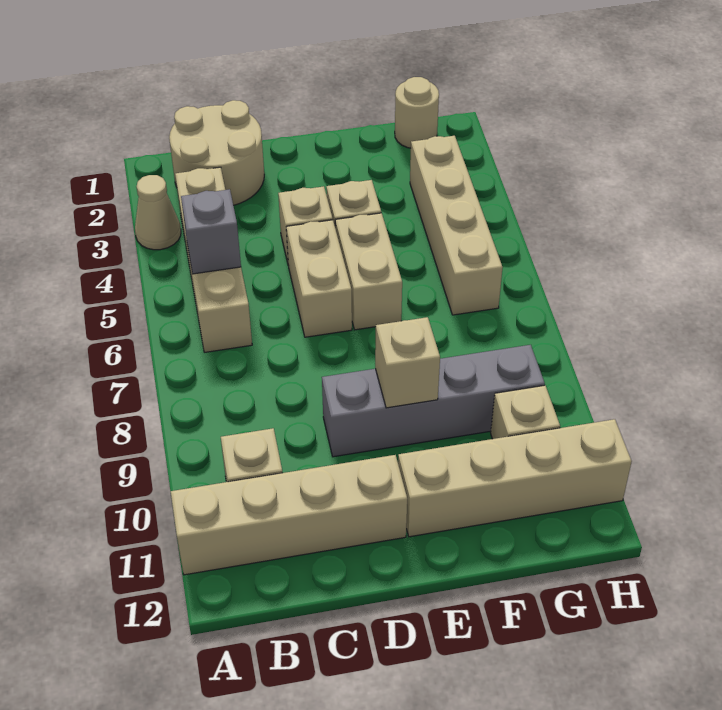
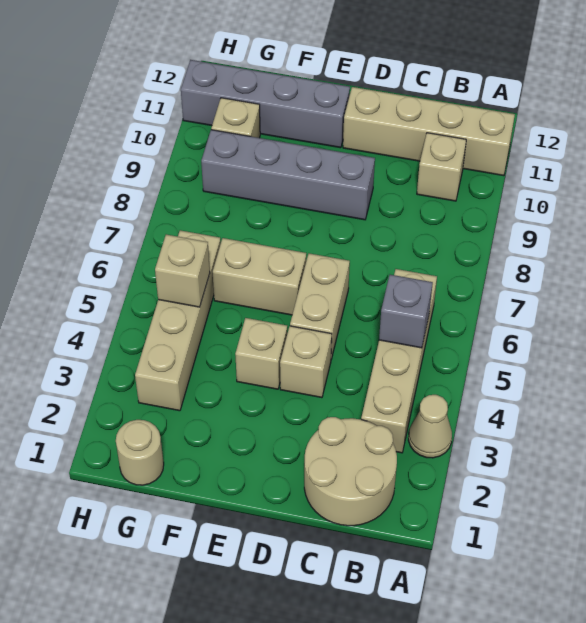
tan brick E5:E6 level 1 -> tan brick E6:F6 level 1
tan brick E9 level 2 -> tan brick G5 level 2
tan brick E11:H11 level 1 -> grey brick E11:H11 level 1

